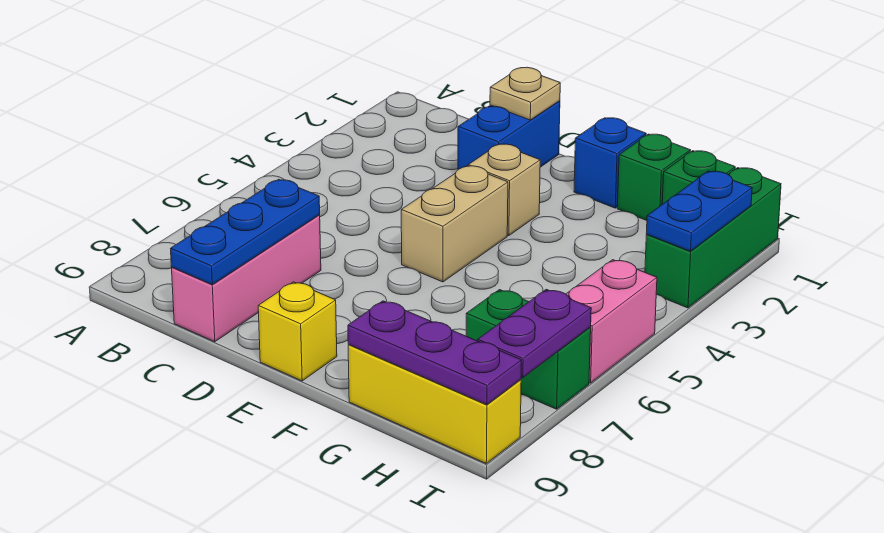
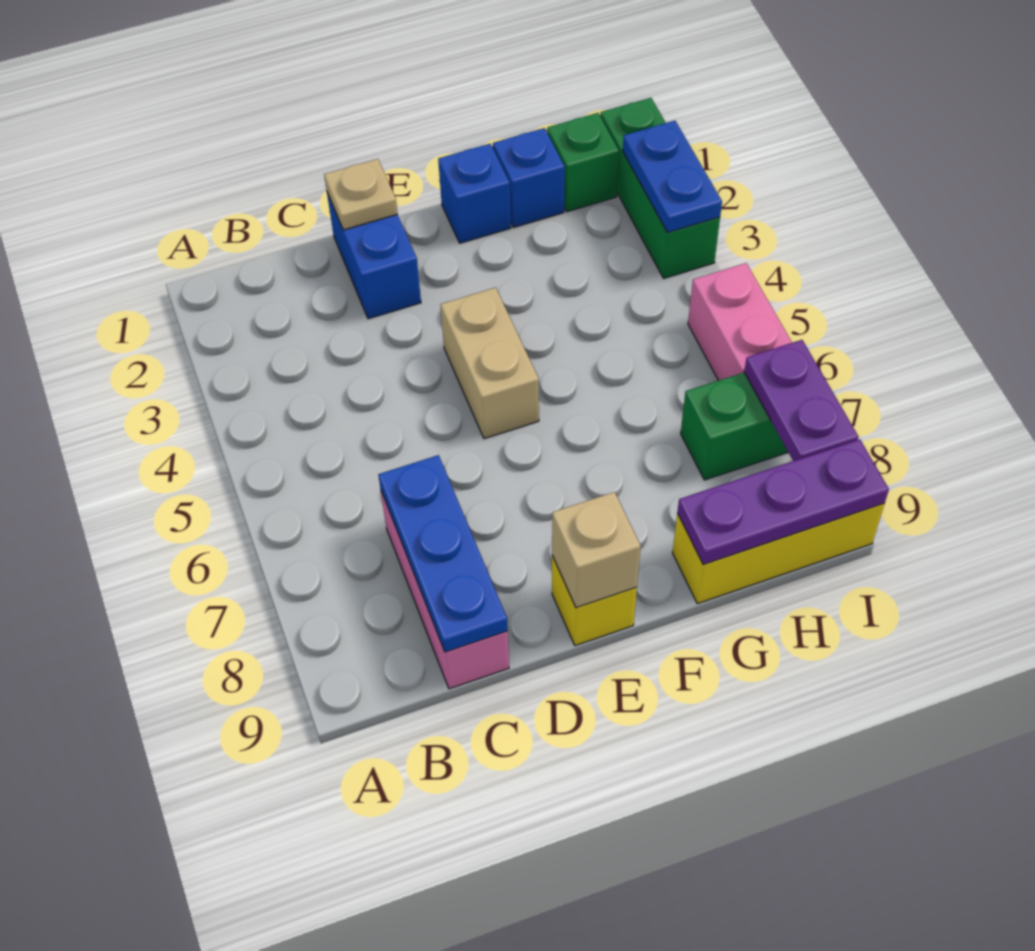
tan brick E3 level 1 -> tan brick E9 level 2
green brick G1 level 1 -> blue brick G1 level 1

